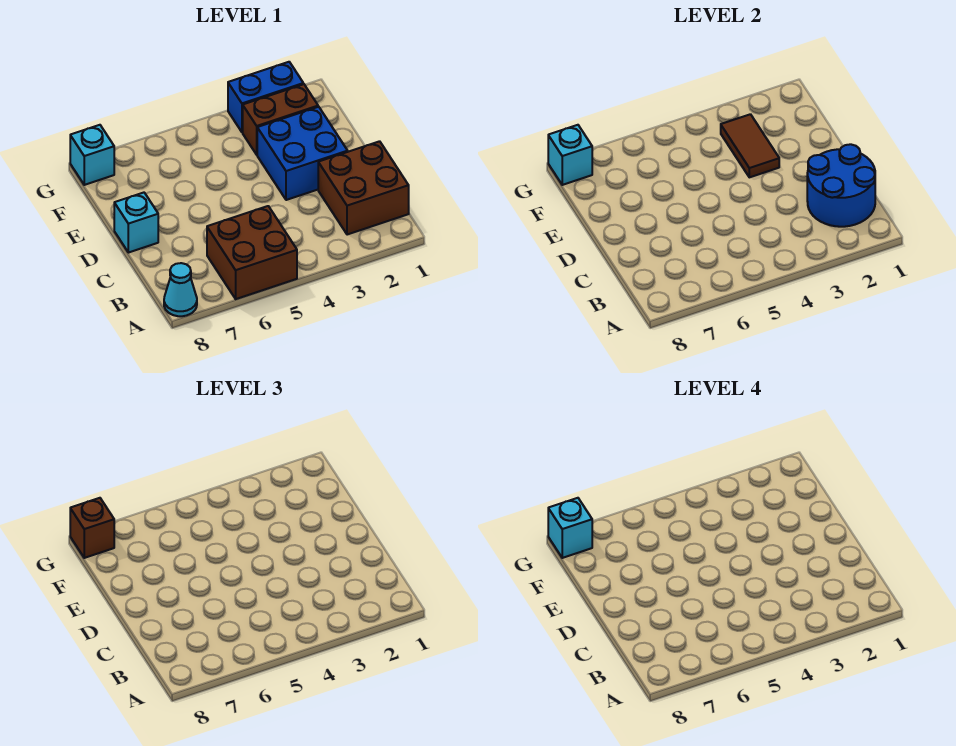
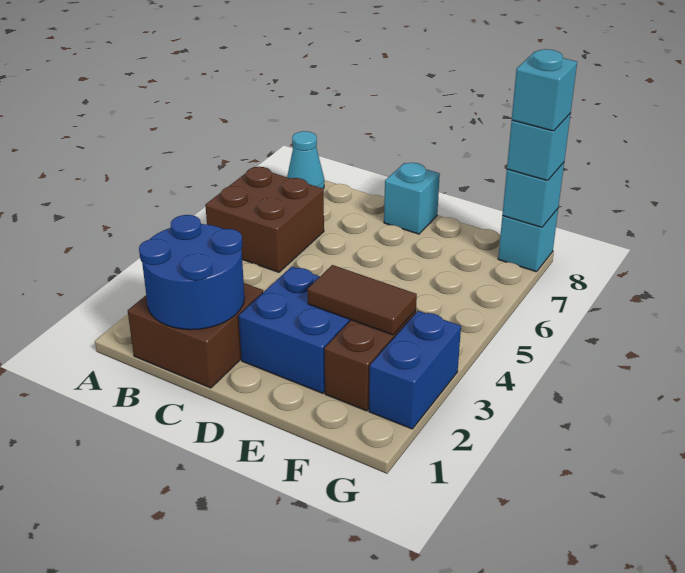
brown brick G8 level 3 -> cyan brick G8 level 3

